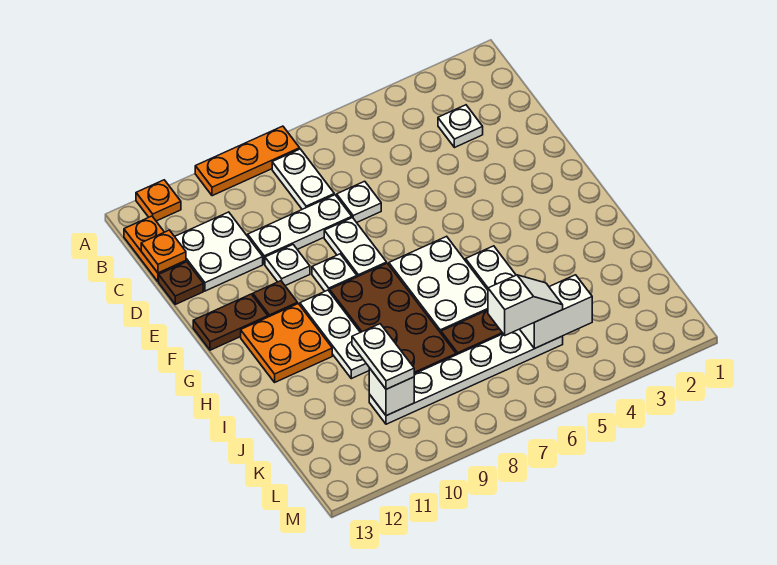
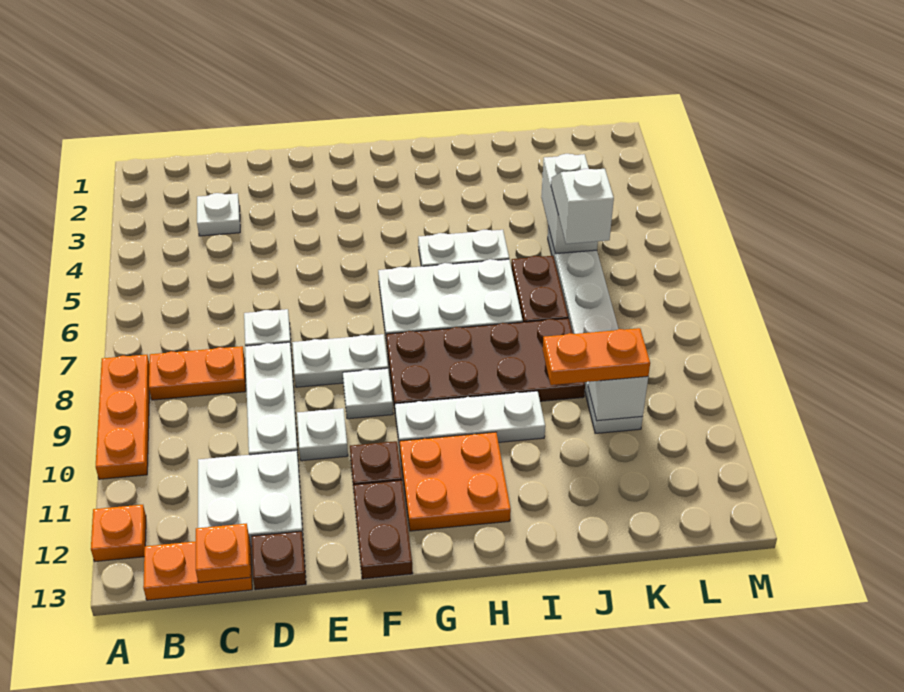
white plate B8:C8 level 1 -> orange plate B8:C8 level 1
white plate J10:K10 level 3 -> orange plate J10:K10 level 3

